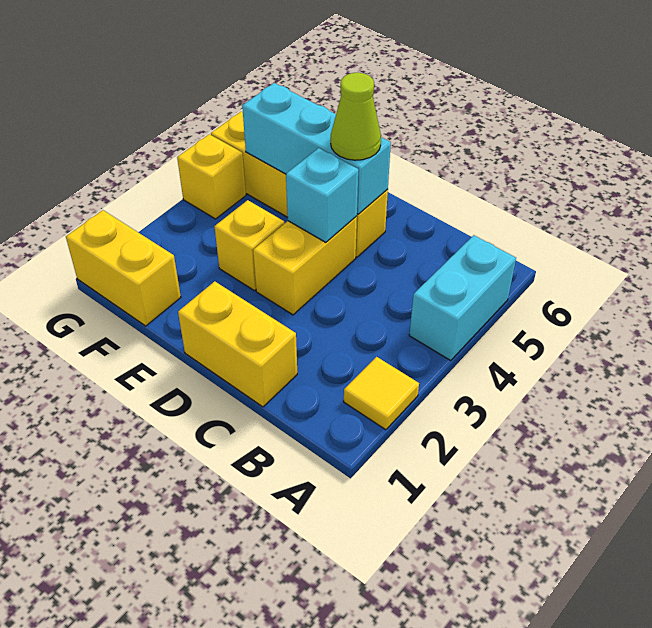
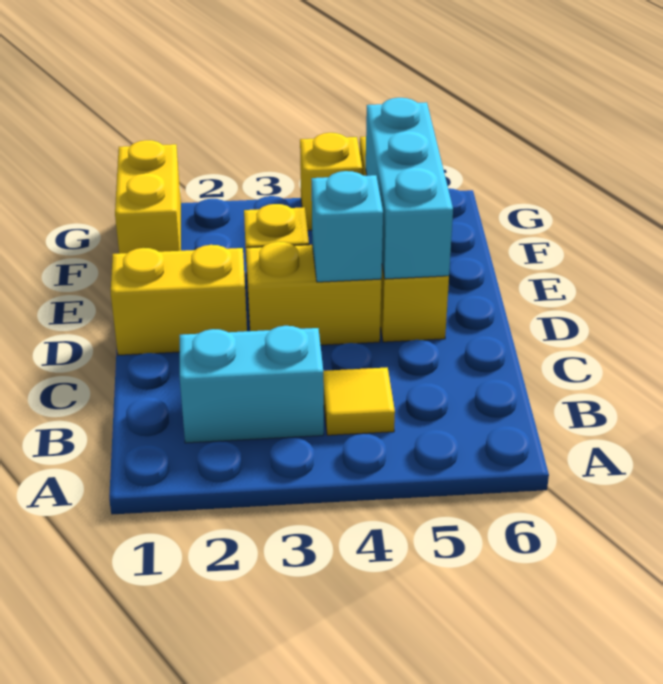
yellow tile A2 level 1 -> yellow tile B4 level 1
cyan brick A4:A5 level 1 -> cyan brick B2:B3 level 1
yellow brick C1:D1 level 1 -> yellow brick D1:D2 level 1
lime cone D5 level 3 -> none

